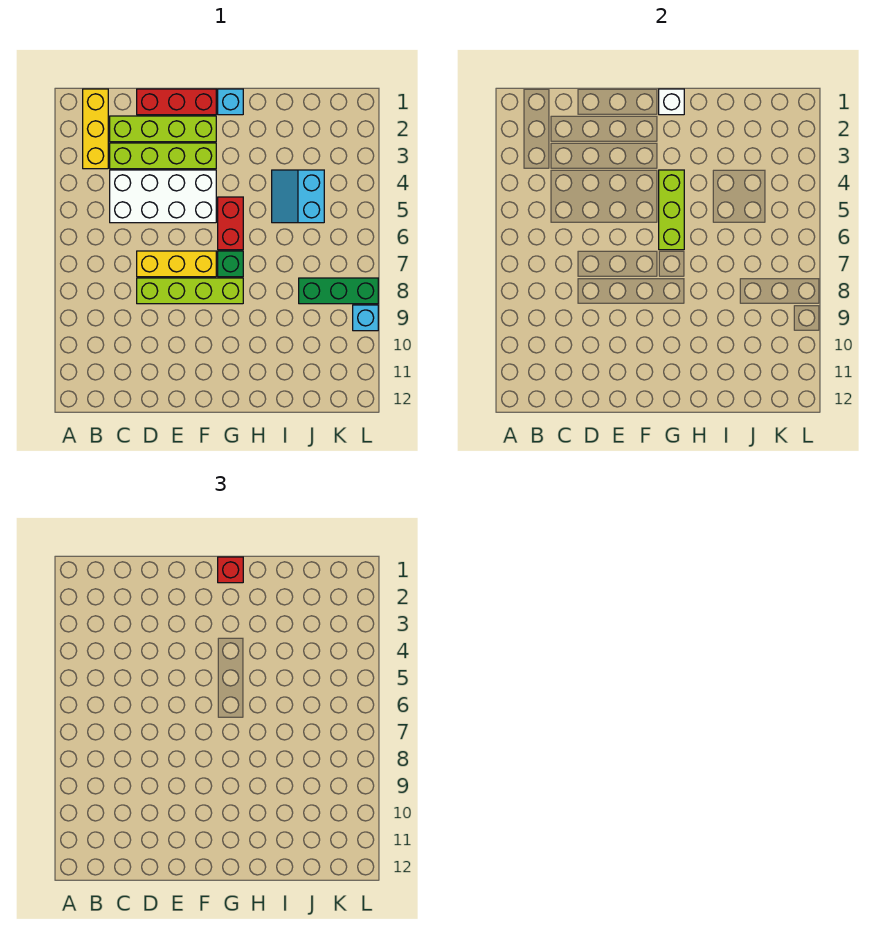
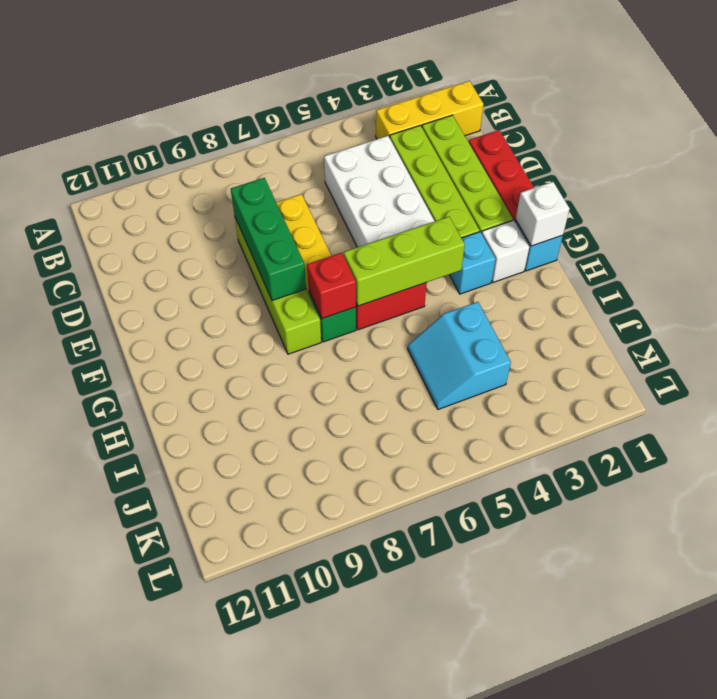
red brick G1 level 3 -> red brick G7 level 2
none -> white brick G2 level 1
cyan slope I4:J5 level 1 top J -> cyan slope I4:J5 level 1 top 4
green brick J8:L8 level 1 -> green brick D8:F8 level 2
cyan brick L9 level 1 -> cyan brick G3 level 1

